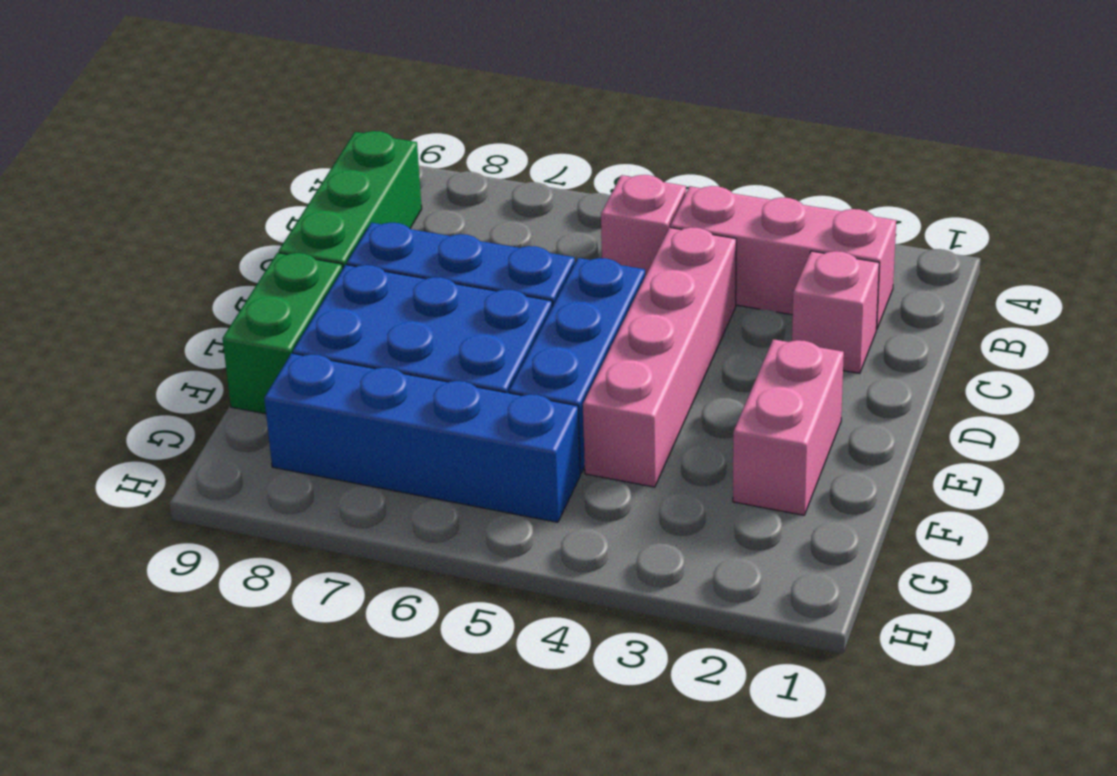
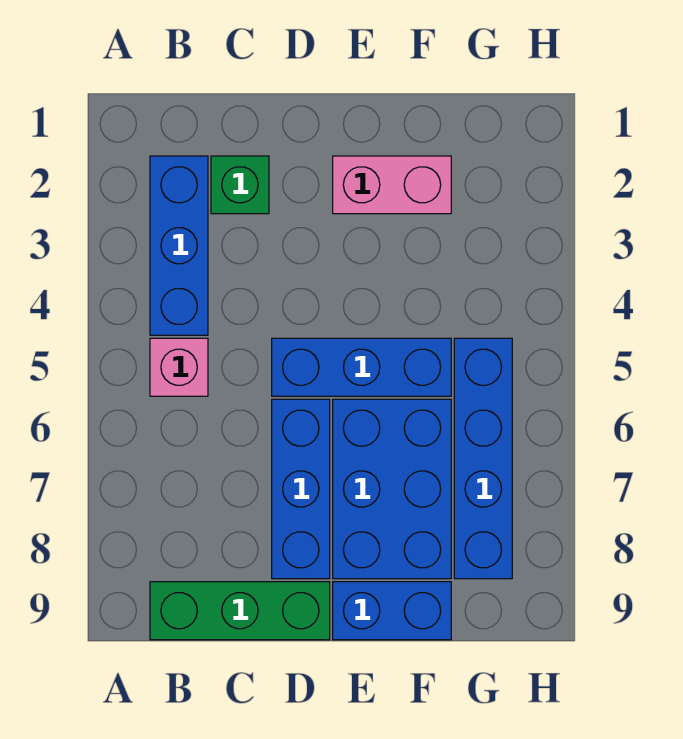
pink brick B2:B4 level 1 -> blue brick B2:B4 level 1
pink brick C2 level 1 -> green brick C2 level 1
pink brick C4:F4 level 1 -> none
green brick E9:F9 level 1 -> blue brick E9:F9 level 1

